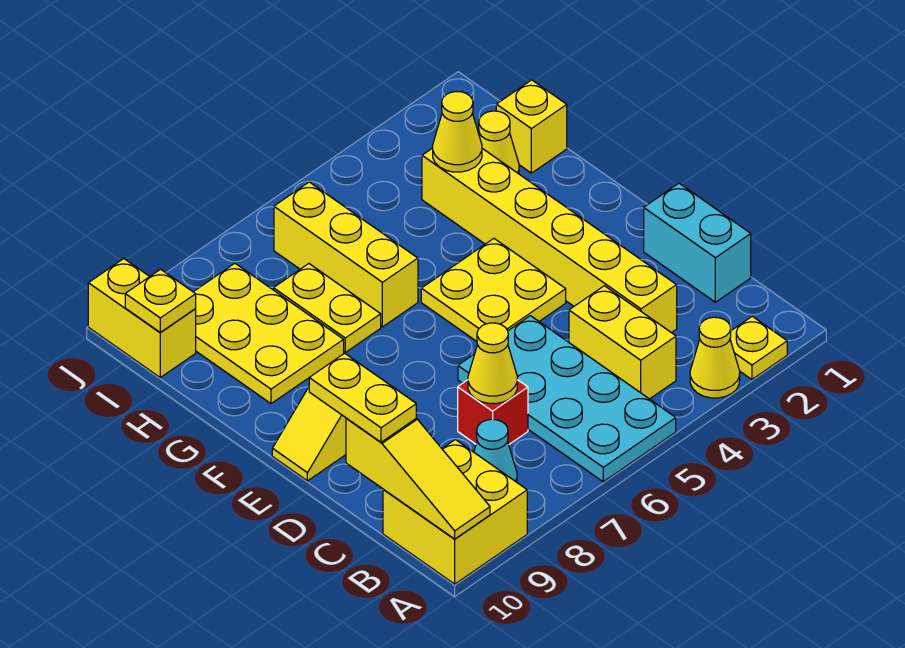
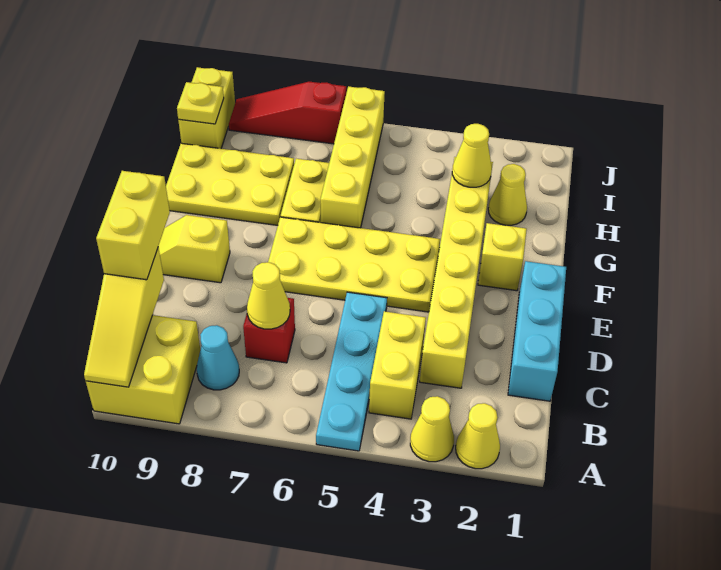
yellow plate A2 level 1 -> yellow cone A2 level 1
cyan plate A5:D6 level 1 -> cyan plate A5:D5 level 1
cyan brick C1:D1 level 1 -> cyan brick C1:E1 level 1
yellow plate C10:D10 level 3 -> yellow brick C10:D10 level 3
yellow plate E4:F5 level 1 -> yellow plate E4:F7 level 1
yellow brick G6:I6 level 1 -> yellow brick G6:J6 level 1
yellow plate G8:I9 level 1 -> yellow plate G8:H10 level 1
yellow brick H1 level 1 -> yellow brick F2 level 1
none -> red slope J7:J9 level 1 top 7

